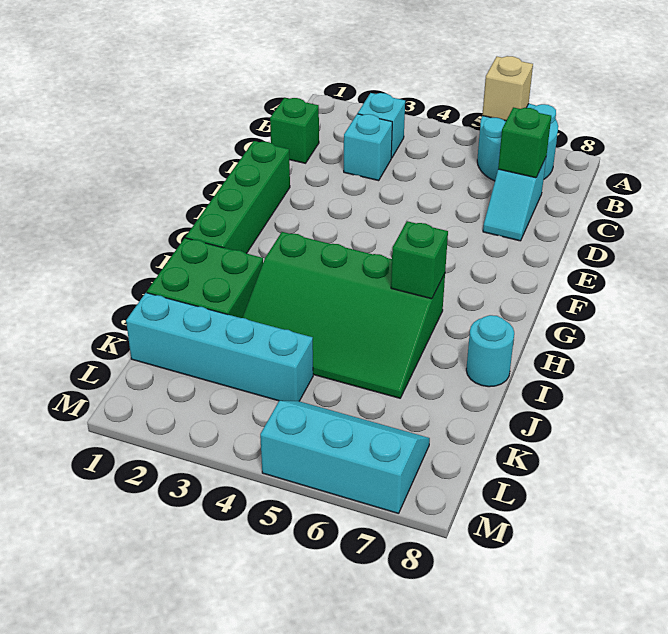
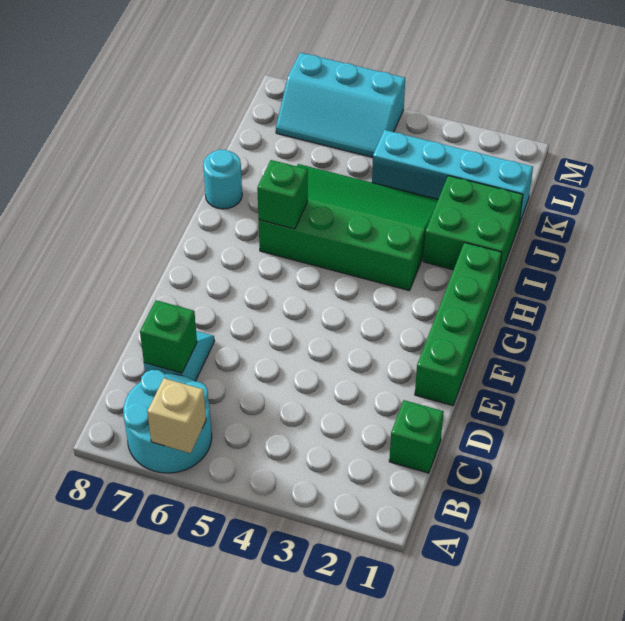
cyan brick B3 level 1 -> none
cyan brick C3 level 1 -> none

